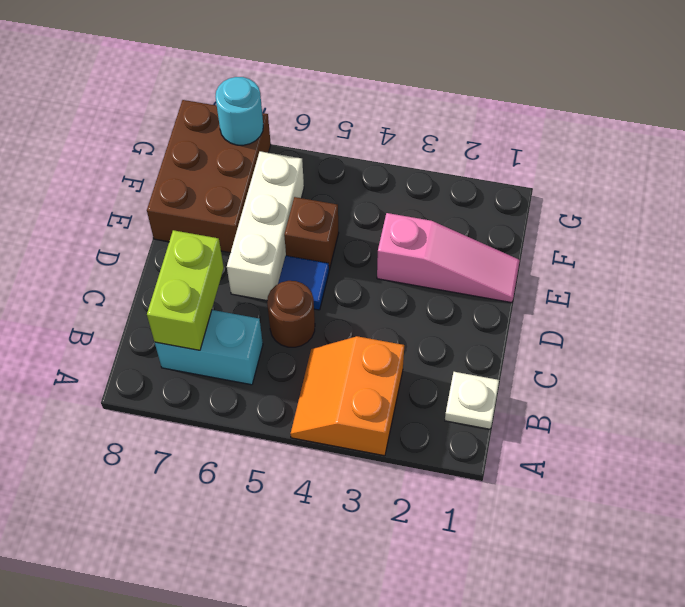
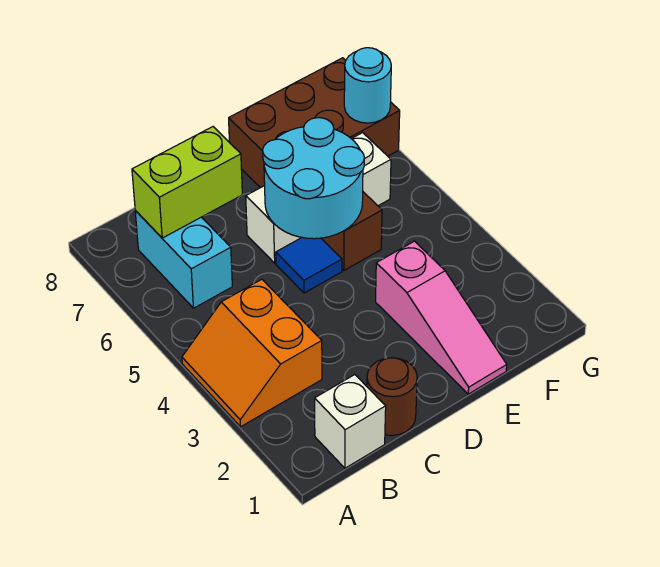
orange slope A3:B4 level 1 top 3 -> orange slope A3:B4 level 1 top B
white plate B1 level 1 -> white brick B1 level 1
brown round brick C5 level 1 -> brown round brick C1 level 1
none -> cyan round brick D5:E6 level 2

